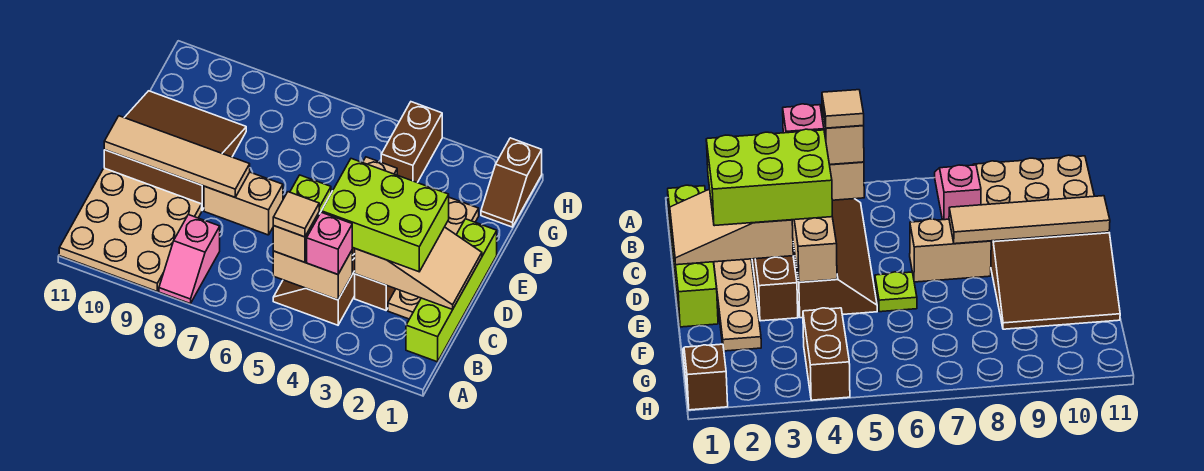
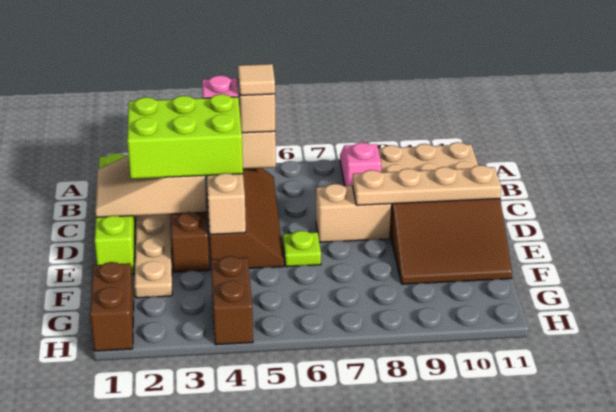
tan tile D8:D11 level 2 -> tan plate D8:D11 level 2
brown slope G1:H1 level 1 top H -> brown brick G1:H1 level 1

